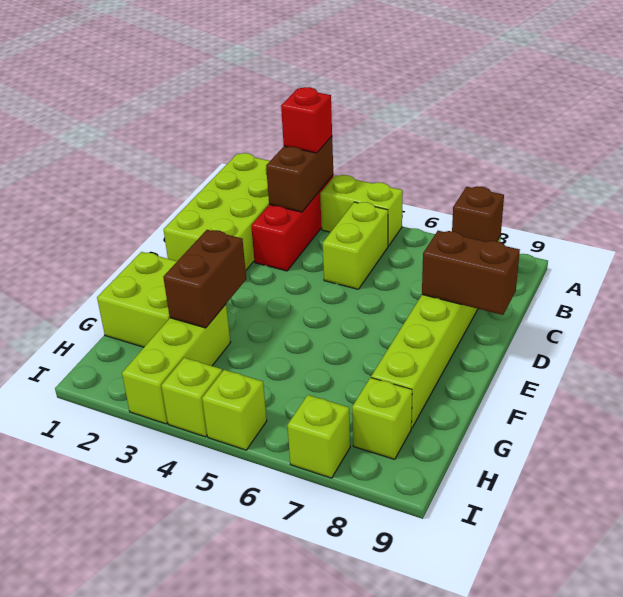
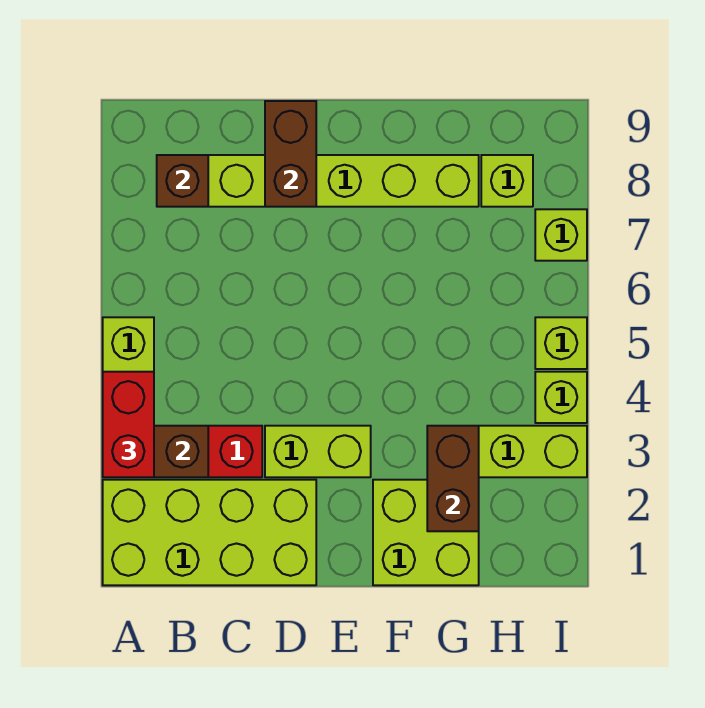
red brick A3 level 3 -> red brick A3:A4 level 3
lime brick B5:C5 level 1 -> lime brick D3:E3 level 1
brown brick F3:G3 level 2 -> brown brick G2:G3 level 2

